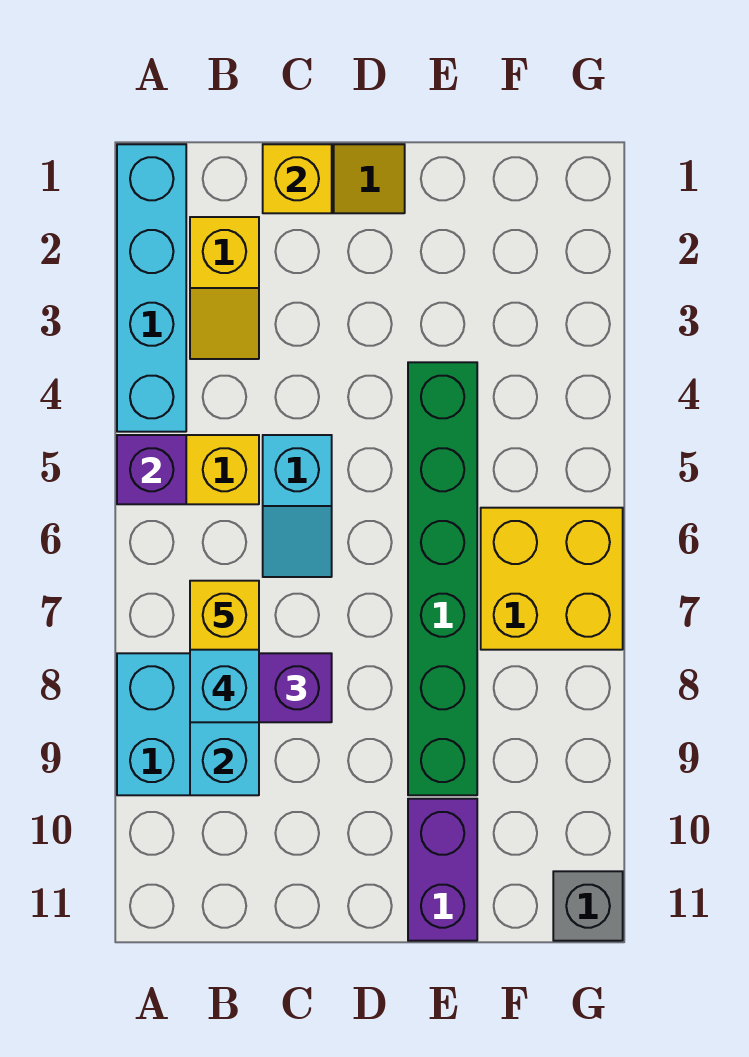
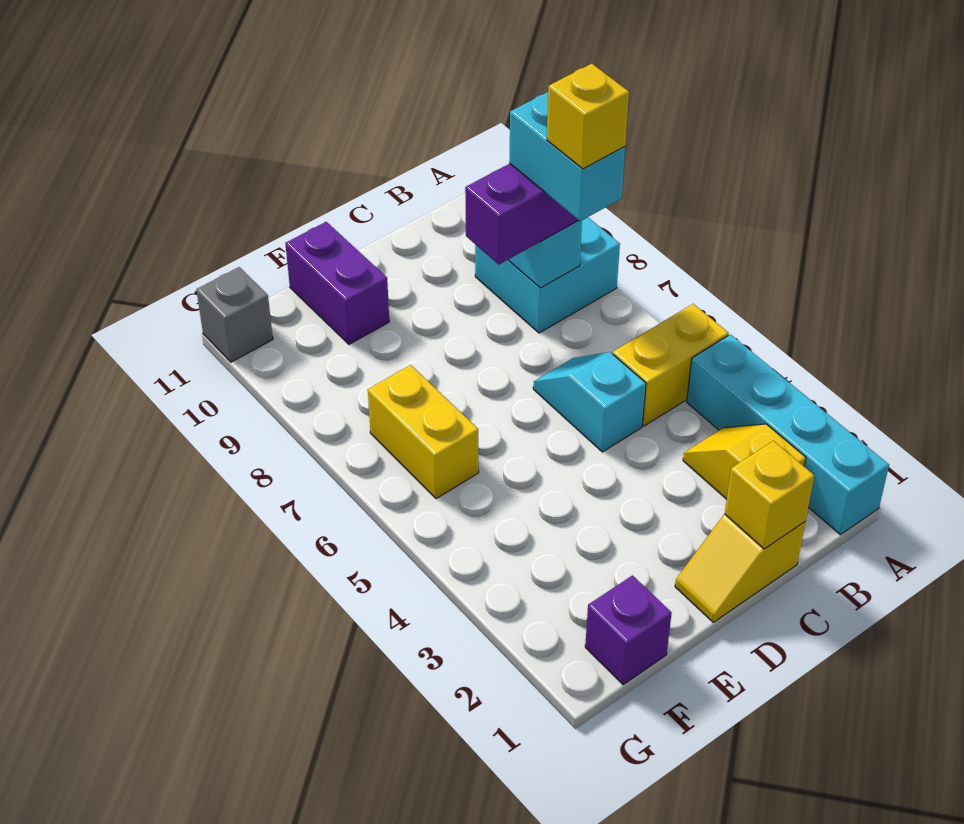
purple brick A5 level 2 -> purple brick F1 level 1
green brick E4:E9 level 1 -> none
yellow brick F6:G7 level 1 -> yellow brick F6:F7 level 1

